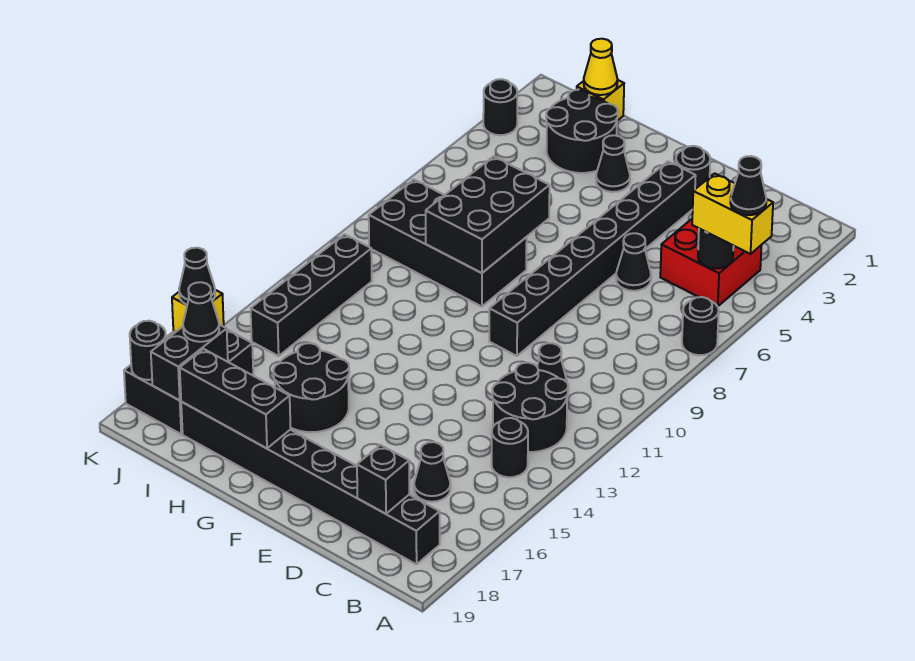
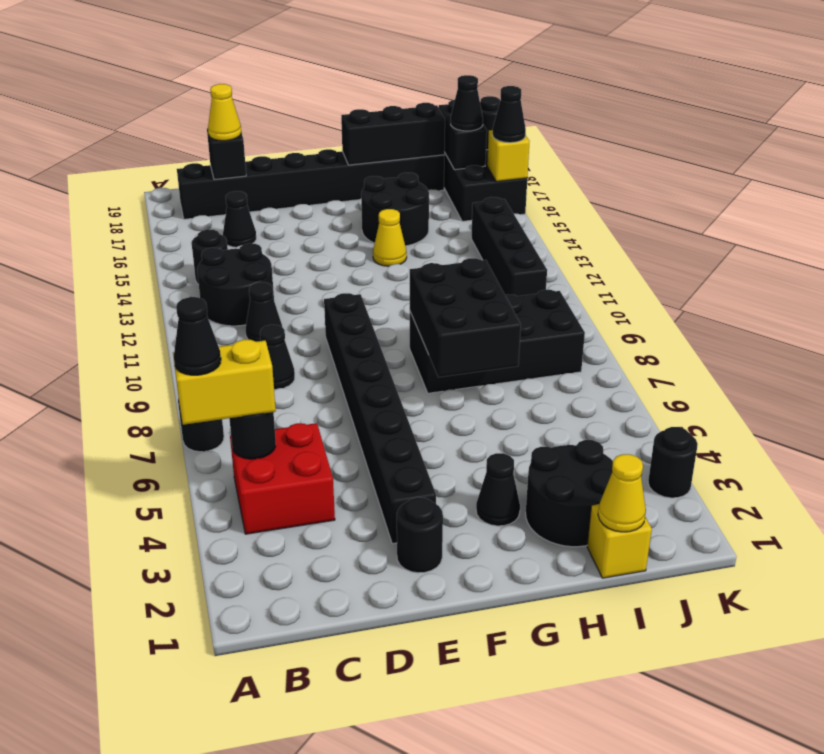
none -> yellow cone C18 level 3
black cone D6 level 1 -> black cone C9 level 1
none -> yellow cone G14 level 1

